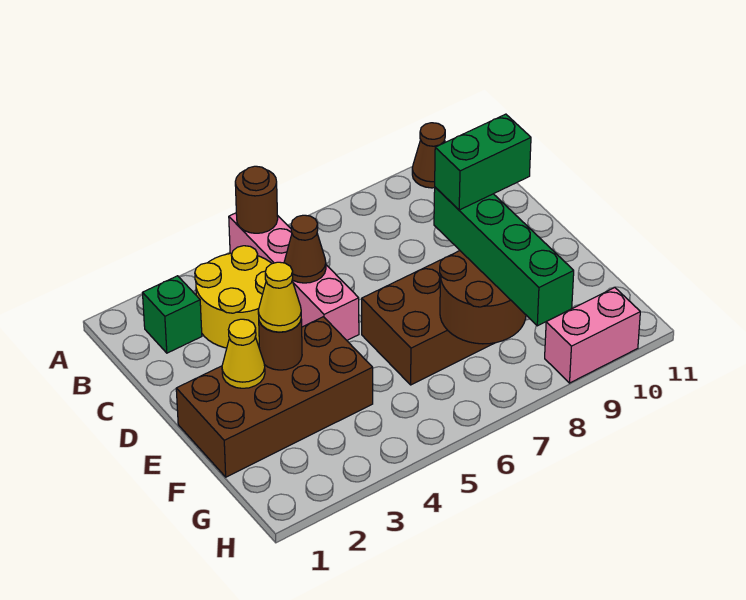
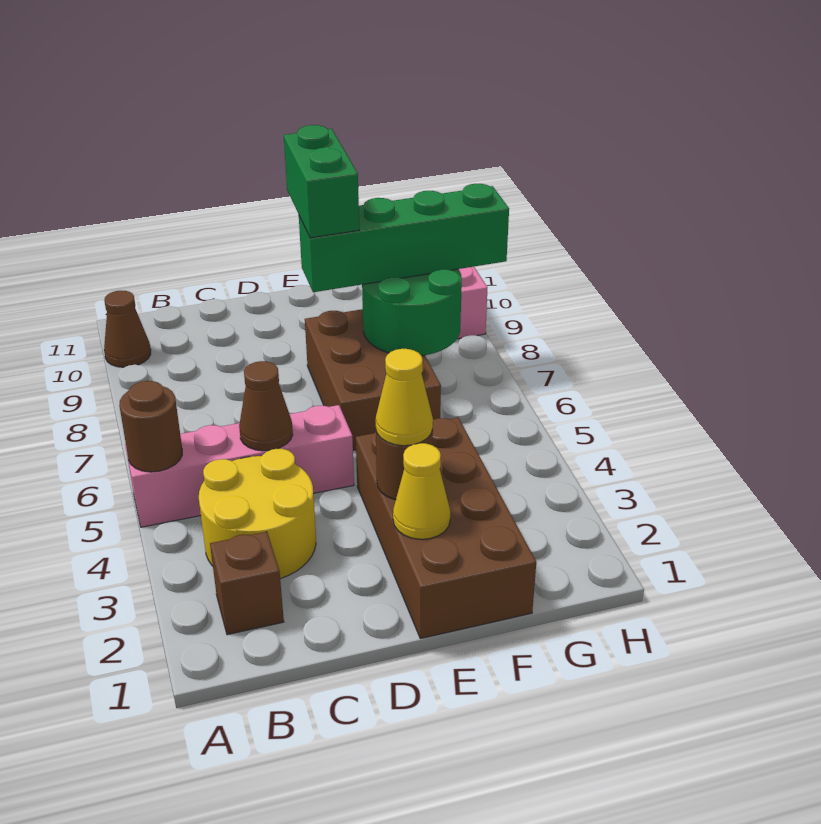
green brick B2 level 1 -> brown brick B2 level 1
brown round brick F7:G8 level 2 -> green round brick F7:G8 level 2

